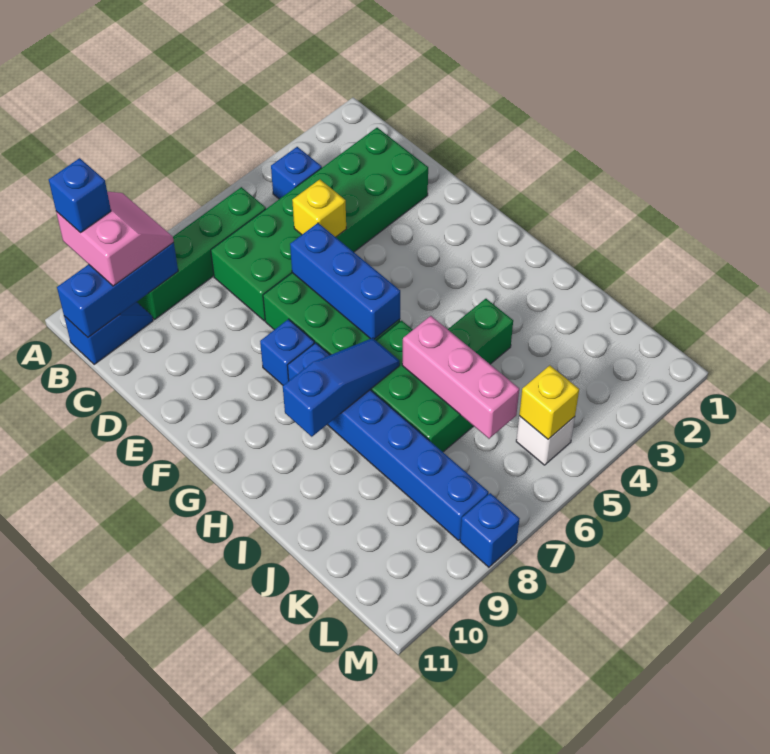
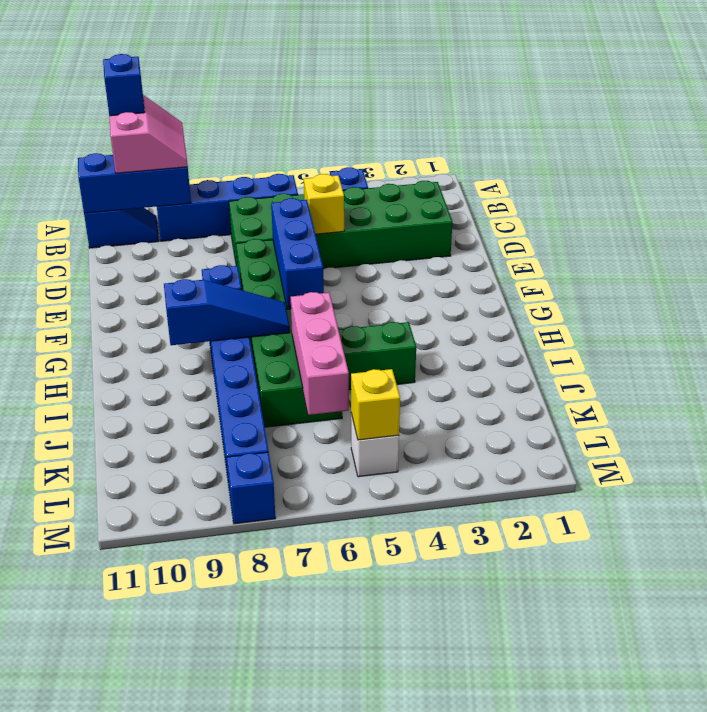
green brick B6:B9 level 1 -> blue brick B6:B9 level 1

